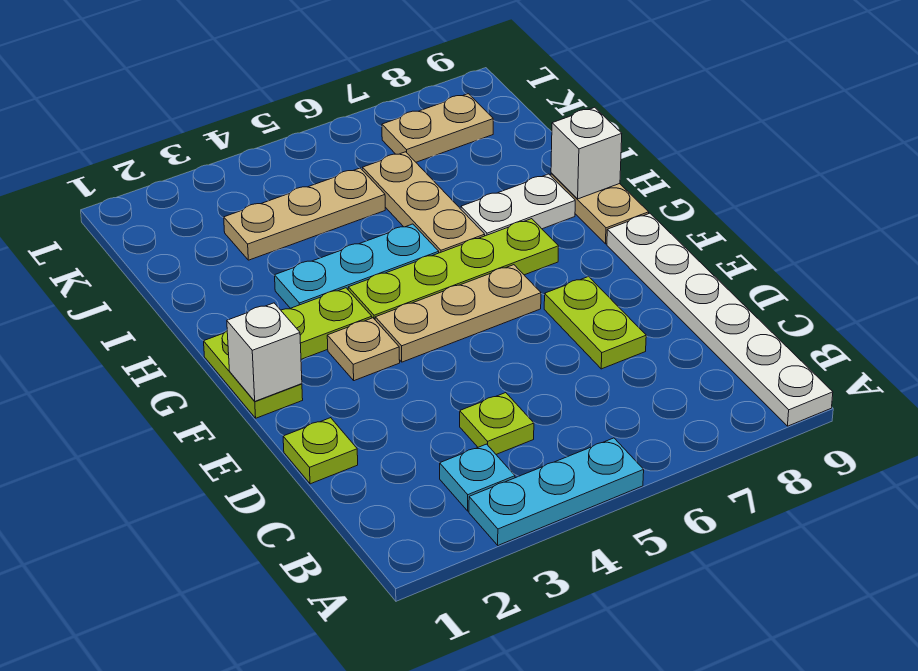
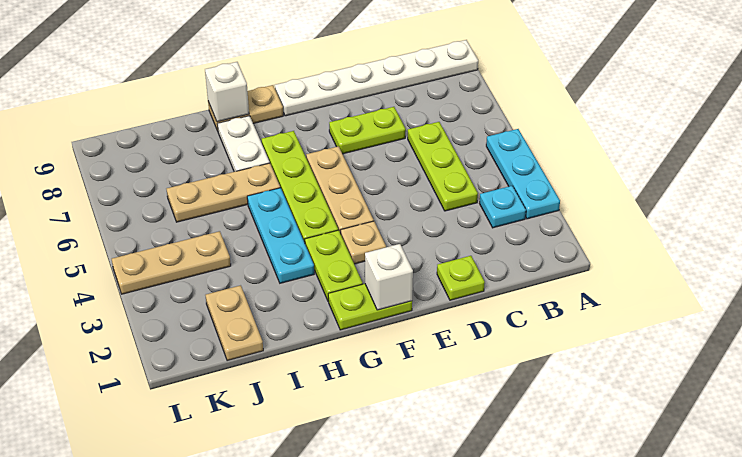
lime plate C4 level 1 -> lime plate C4:C6 level 1
tan plate J3:J5 level 1 -> tan plate J4:L4 level 1
tan plate K7:K8 level 1 -> tan plate J1:J2 level 1

